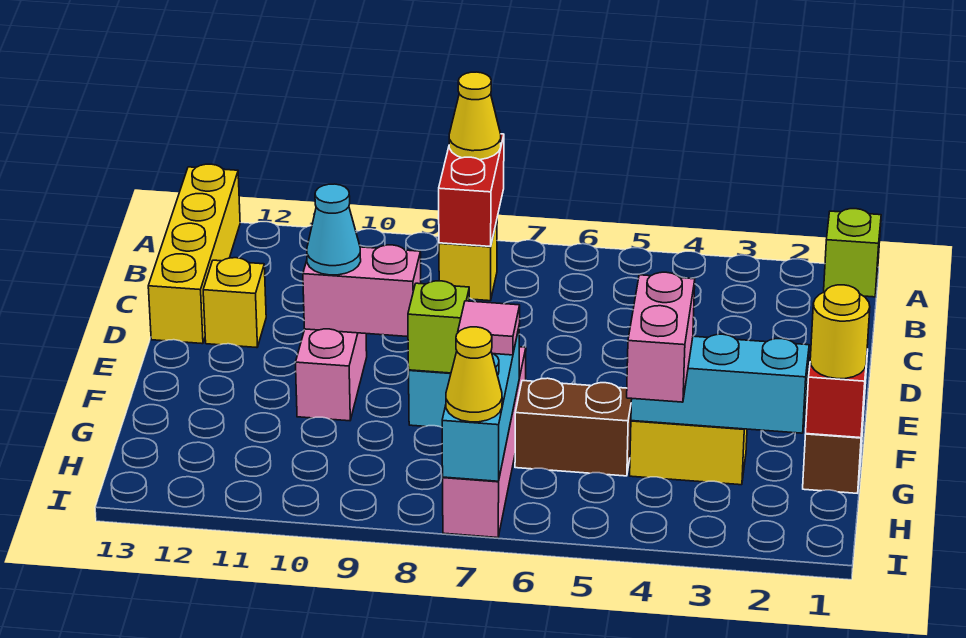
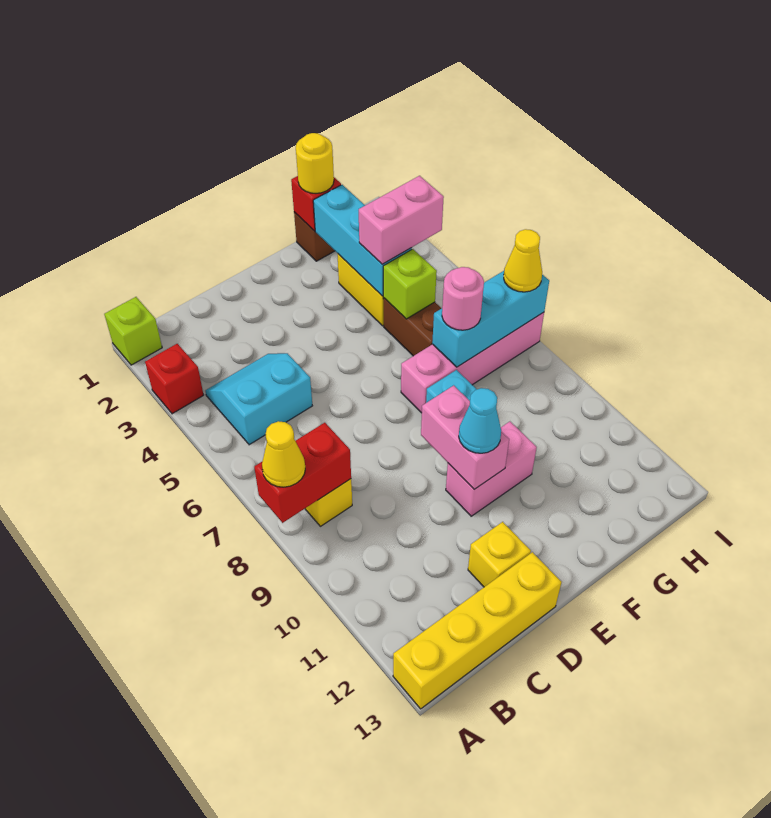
none -> red brick A3 level 1
none -> cyan slope B4:C5 level 1 top 5
lime brick F8 level 2 -> lime brick G5 level 2
pink tile G7 level 3 -> pink round brick G7 level 3

